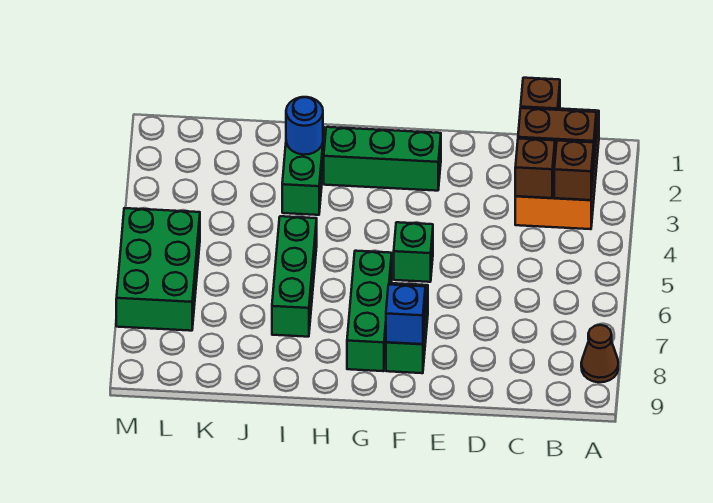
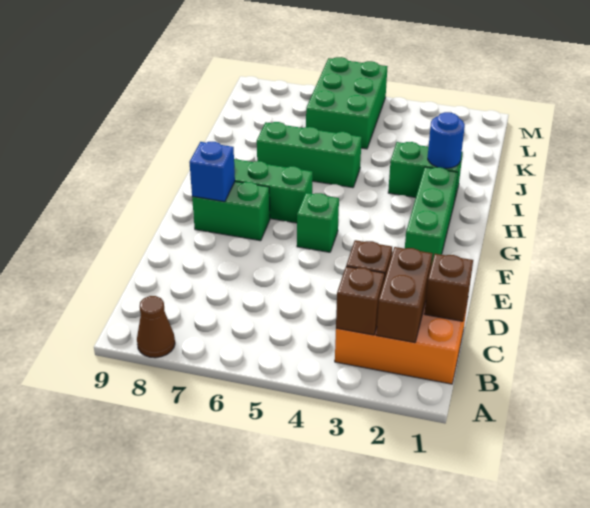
green brick L5:M7 level 1 -> green brick K5:M6 level 1

